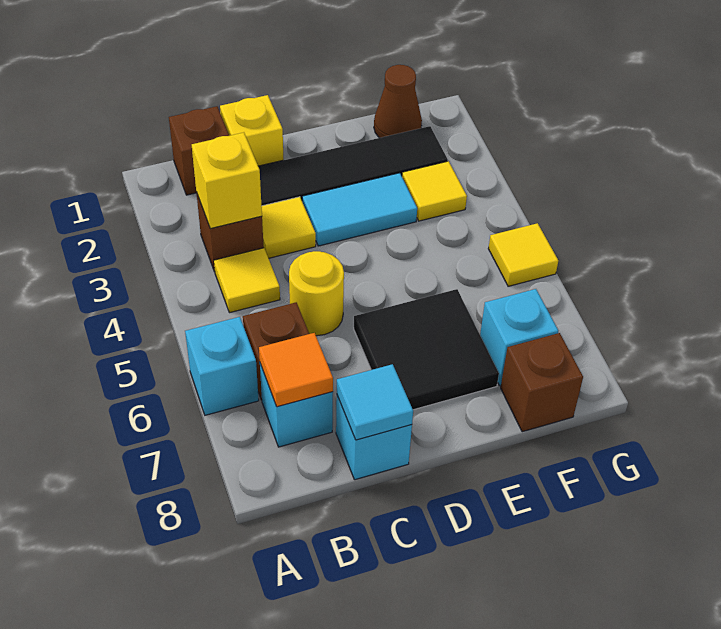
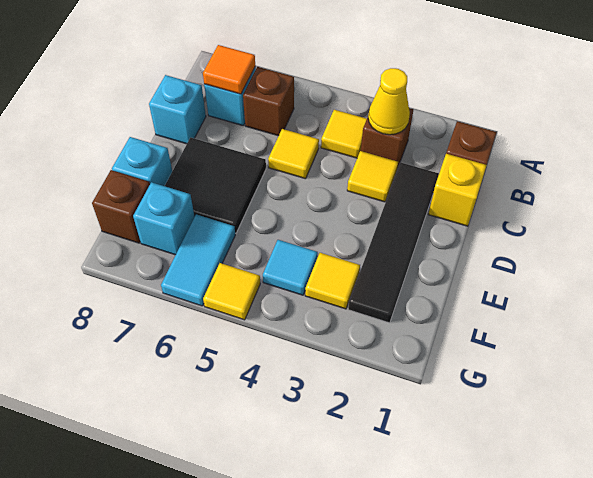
cyan brick A6 level 1 -> cyan brick E8 level 1
yellow brick B3 level 2 -> yellow cone B3 level 2
yellow round brick C5 level 1 -> yellow tile C5 level 1
cyan tile C8 level 2 -> cyan tile F4 level 1
cyan tile D3:E3 level 1 -> cyan tile F6:G6 level 1
brown cone F1 level 1 -> none

